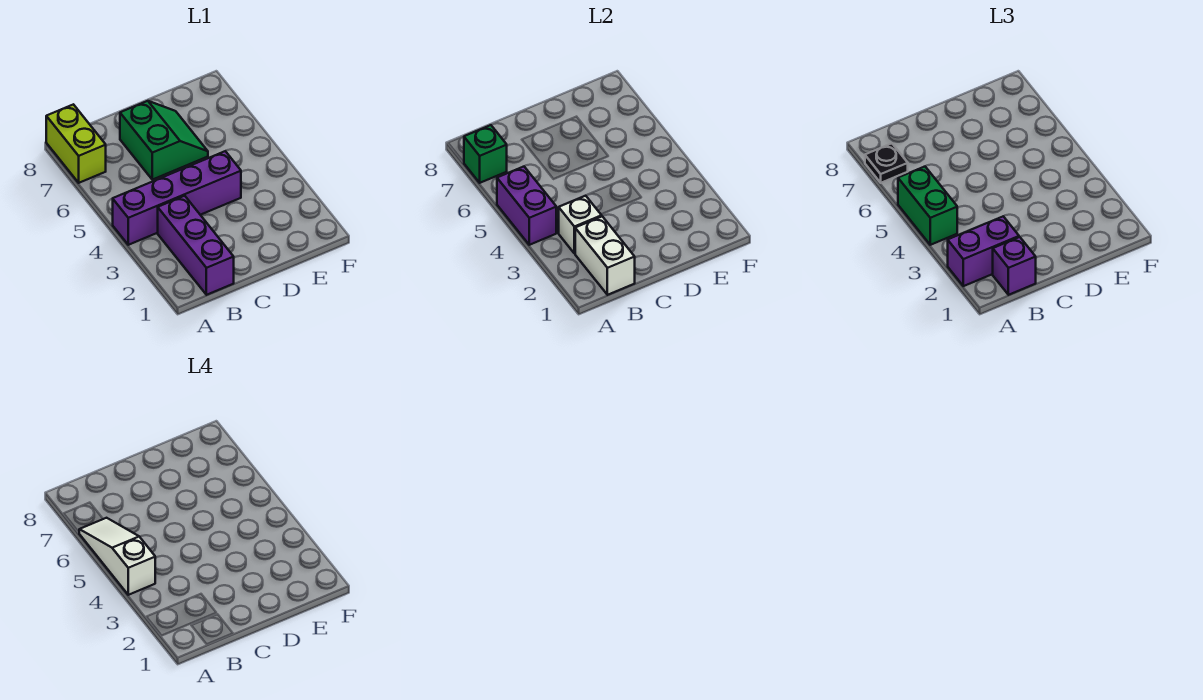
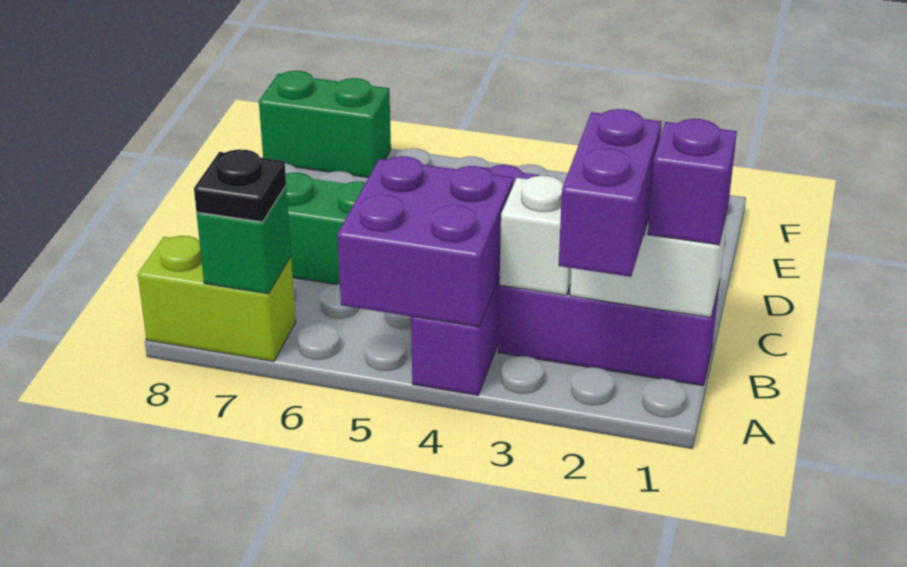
purple brick A4:A5 level 2 -> purple brick A4:B5 level 2
green brick A4:A5 level 3 -> green brick F7:F8 level 1
white slope A4:A6 level 4 top 4 -> none

